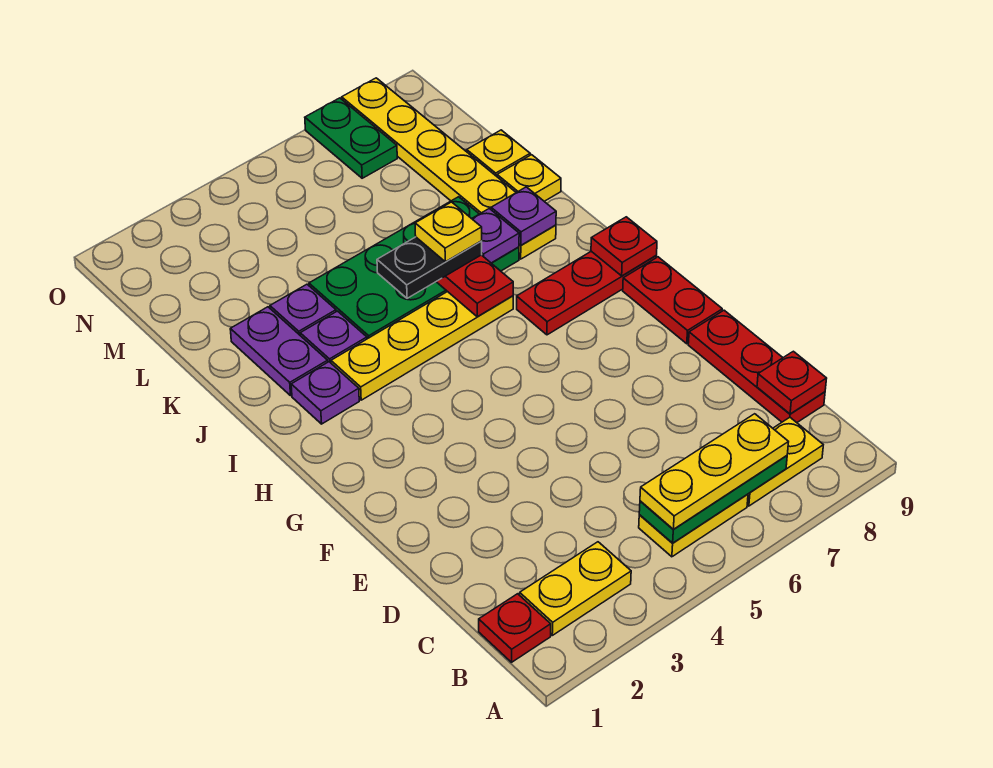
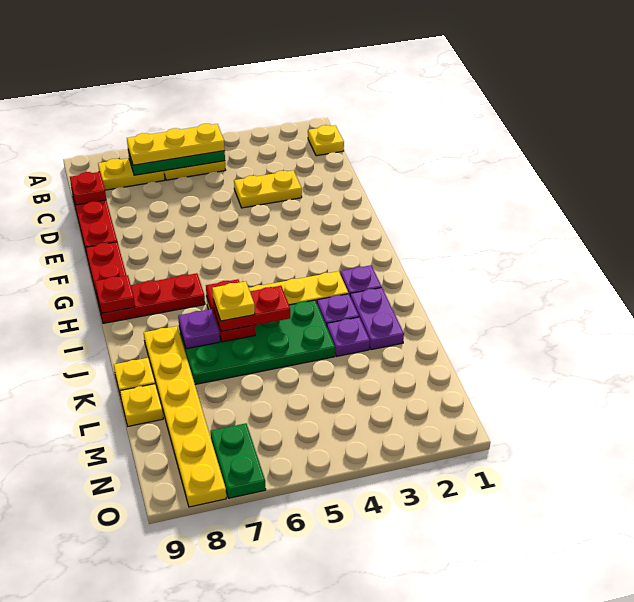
red plate B1 level 1 -> yellow plate B1 level 1
yellow plate B2:B3 level 1 -> yellow plate D3:D4 level 1
black plate J5:J6 level 3 -> red plate J5:J6 level 3
purple plate J8 level 2 -> none

